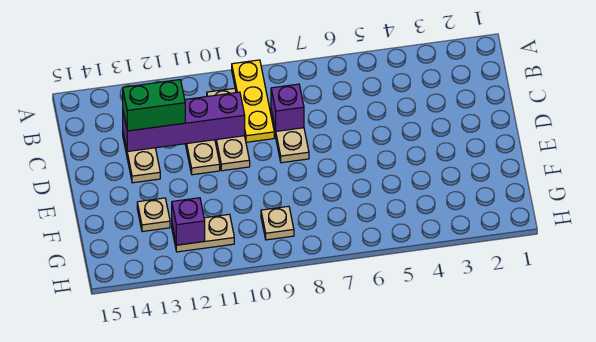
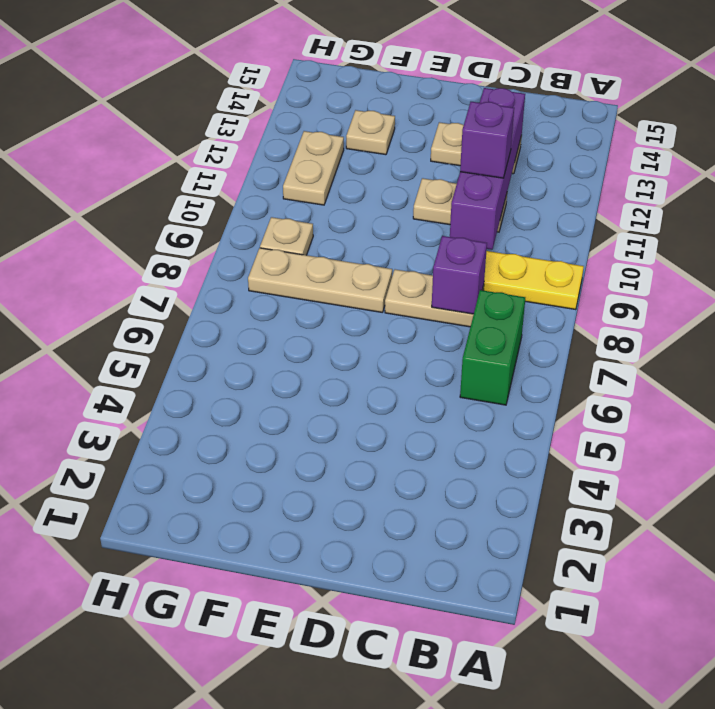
tan plate B10:D10 level 1 -> tan plate E8:G8 level 1
green brick C12:C13 level 3 -> green brick B6:B7 level 1
purple brick G12 level 2 -> purple brick C11 level 3

